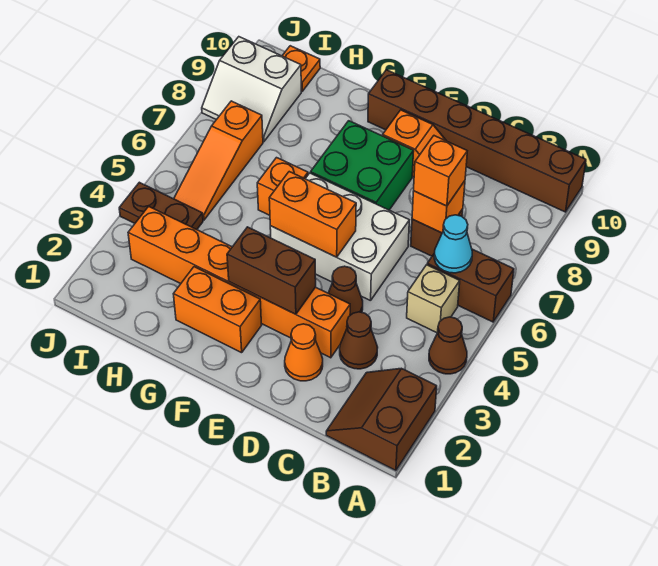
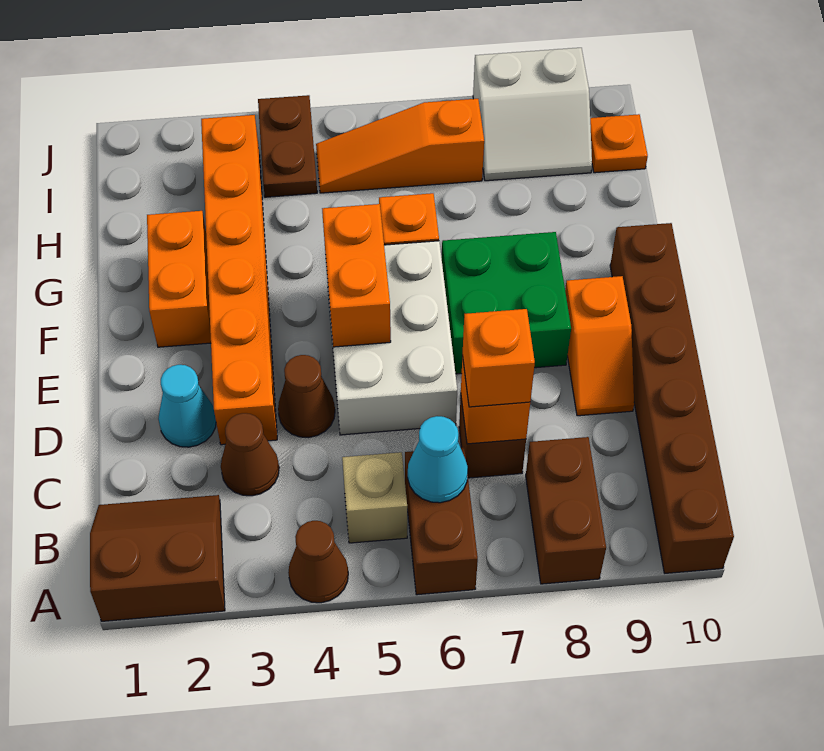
orange cone D2 level 1 -> cyan cone D2 level 1
brown brick E3:F3 level 2 -> brown brick A8:B8 level 1
white slope I8:J9 level 1 top 9 -> white slope I8:J9 level 1 top J

